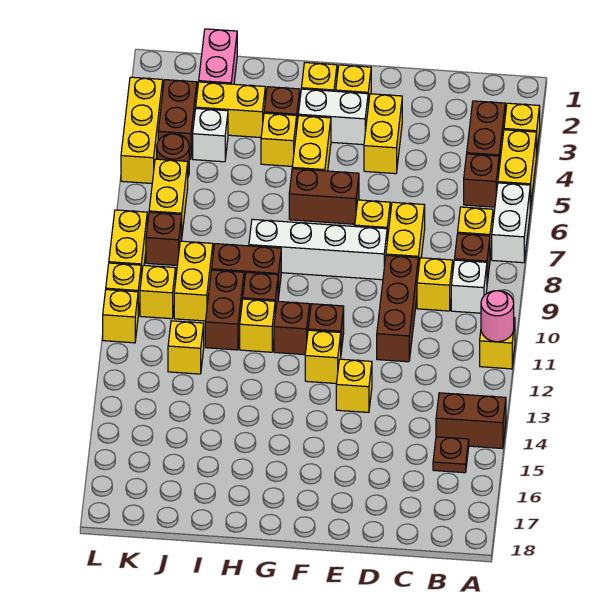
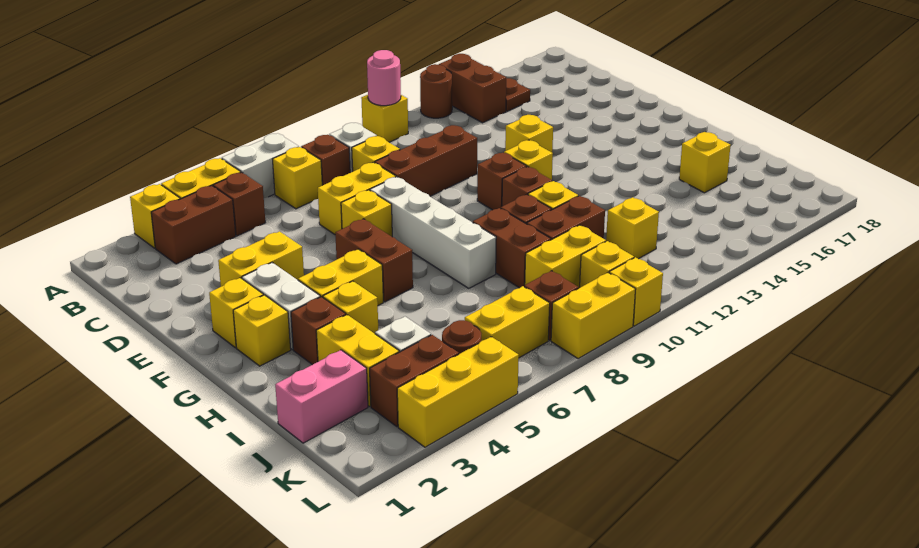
none -> brown round brick A13 level 1
yellow brick L11 level 1 -> yellow brick I16 level 1

